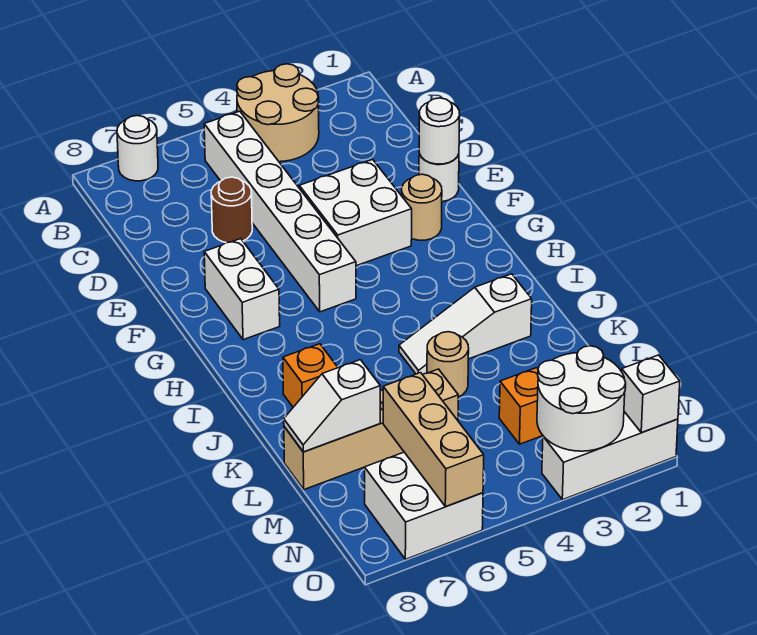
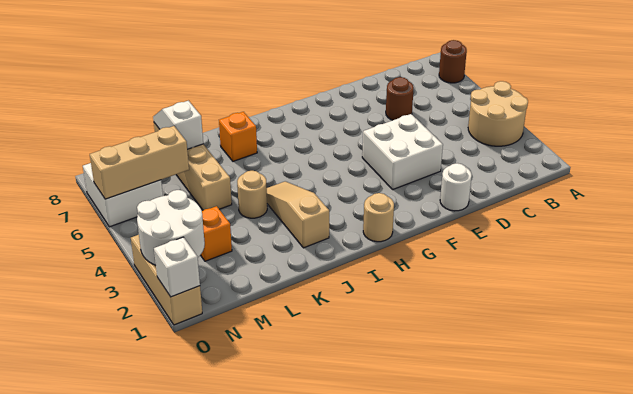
white round brick A7 level 1 -> brown round brick A7 level 1
white brick B5:G5 level 1 -> none
white round brick E1 level 2 -> none
tan round brick F2 level 1 -> tan round brick H1 level 1
white brick F7:G7 level 1 -> none
white slope J2:J4 level 1 top 2 -> tan slope J2:J4 level 1 top 2
white brick O1:O3 level 1 -> tan brick O1:O3 level 1

